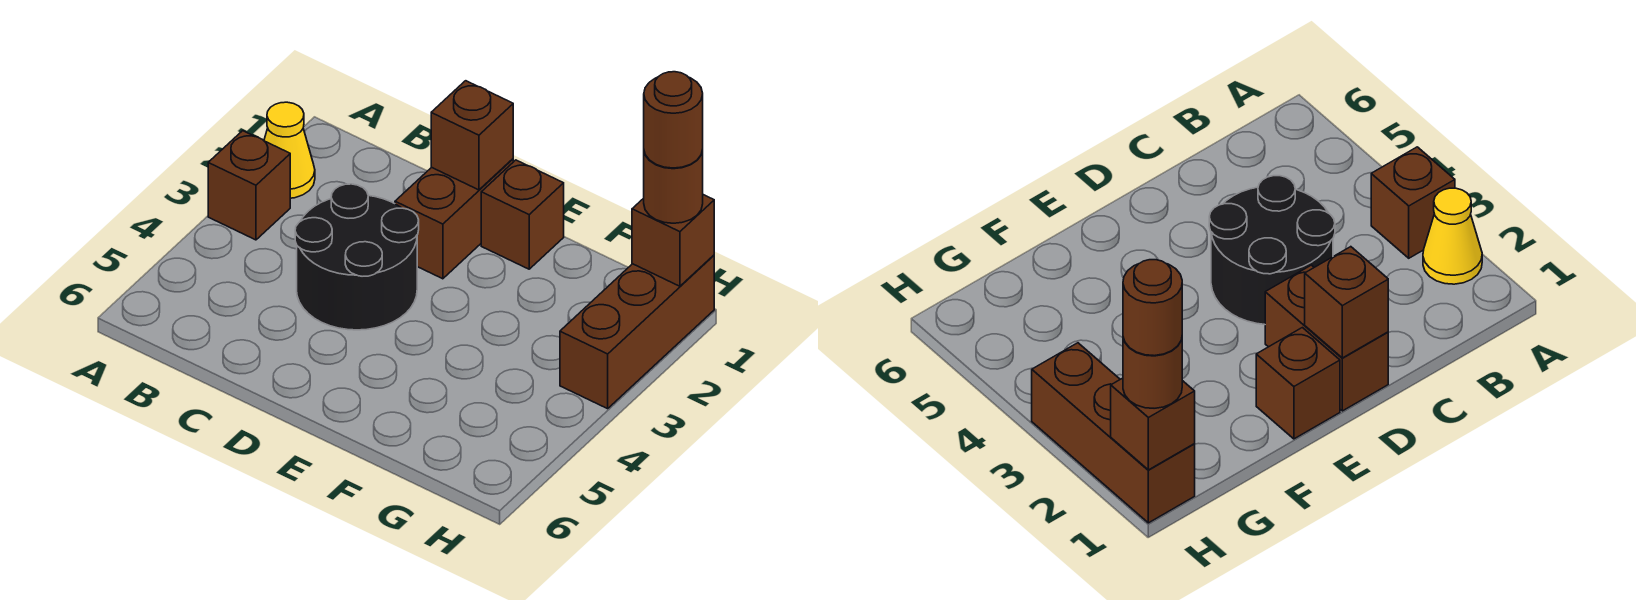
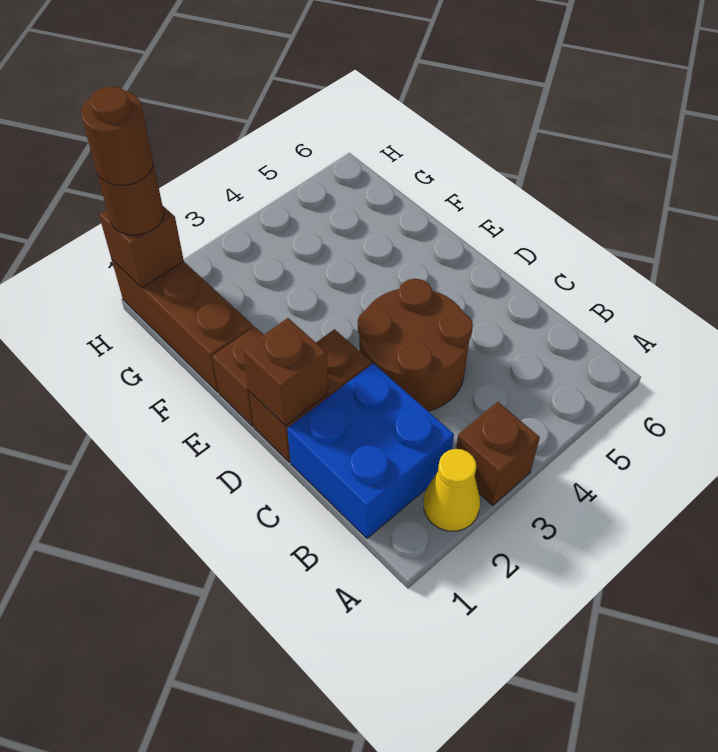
none -> blue brick B1:C2 level 1
black round brick C3:D4 level 1 -> brown round brick C3:D4 level 1
brown brick H1:H3 level 1 -> brown brick F1:H1 level 1

